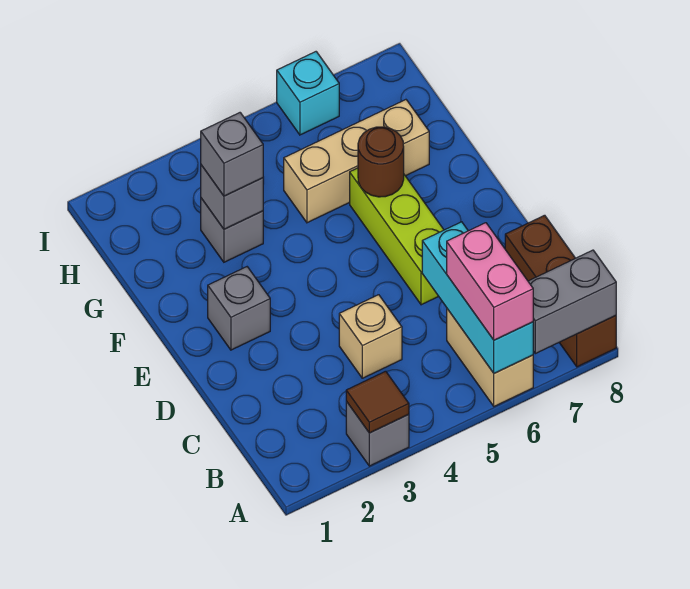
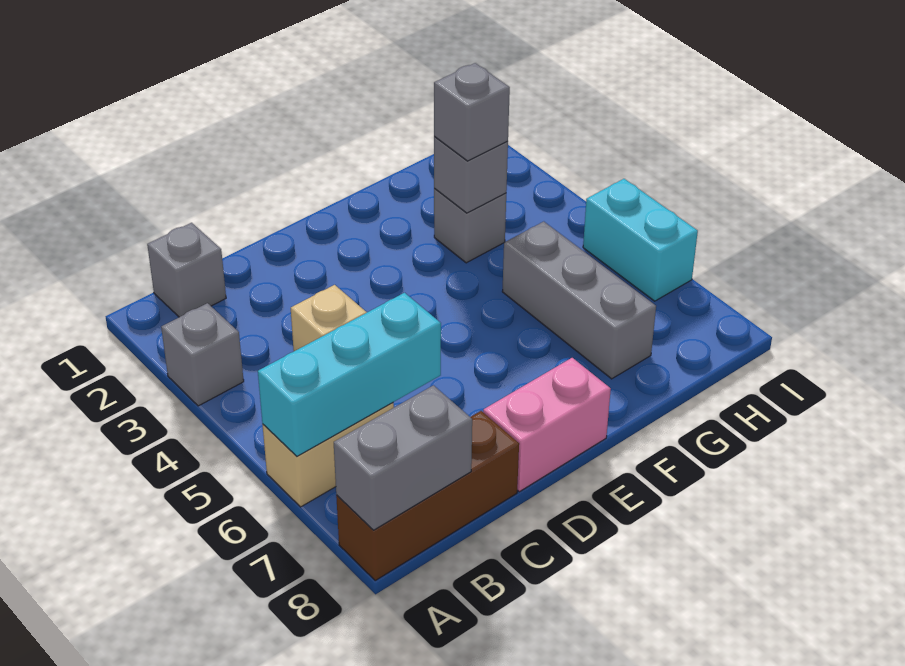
brown tile A3 level 2 -> none
pink brick A6:B6 level 3 -> pink brick D8:E8 level 1
grey brick A7:A8 level 2 -> grey brick A8:B8 level 2
lime brick D6:F6 level 1 -> none
grey brick E2 level 1 -> grey brick B1 level 1
brown round brick F6 level 2 -> none
tan brick G5:G7 level 1 -> grey brick G5:G7 level 1
cyan brick I6 level 1 -> cyan brick I5:I6 level 1

